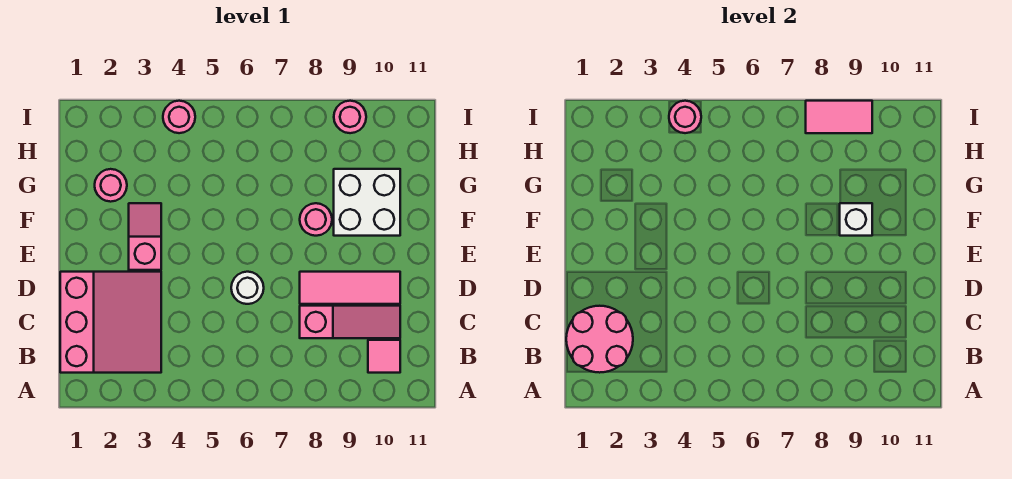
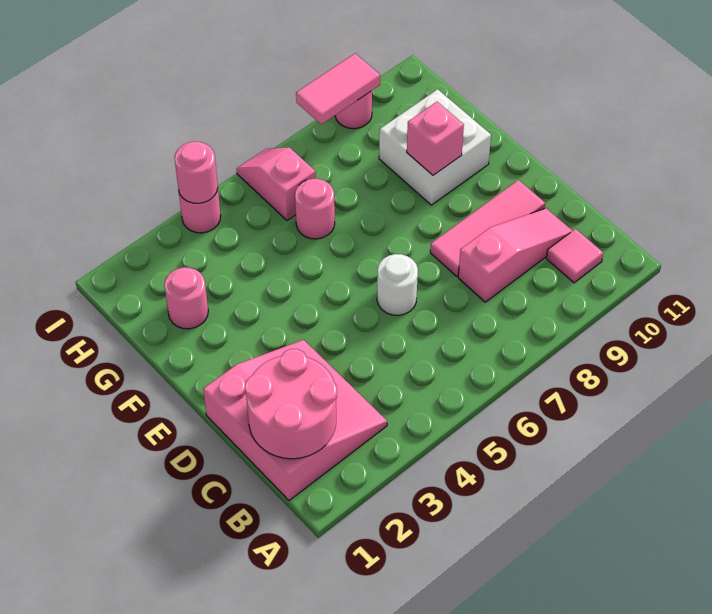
pink slope E3:F3 level 1 top E -> pink slope H6:I6 level 1 top H
pink round brick F8 level 1 -> pink round brick G6 level 1
white brick F9 level 2 -> pink brick F9 level 2

